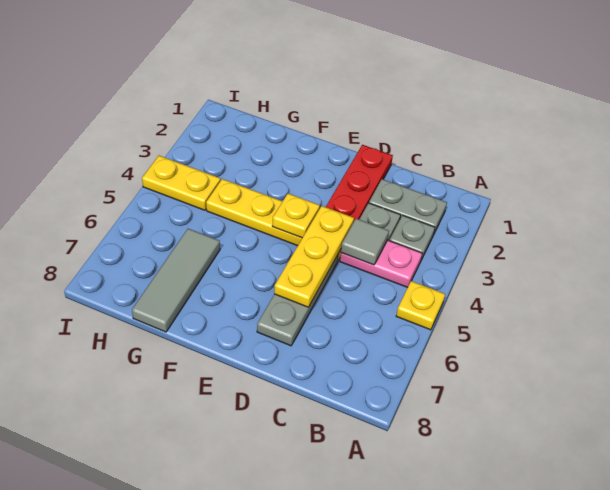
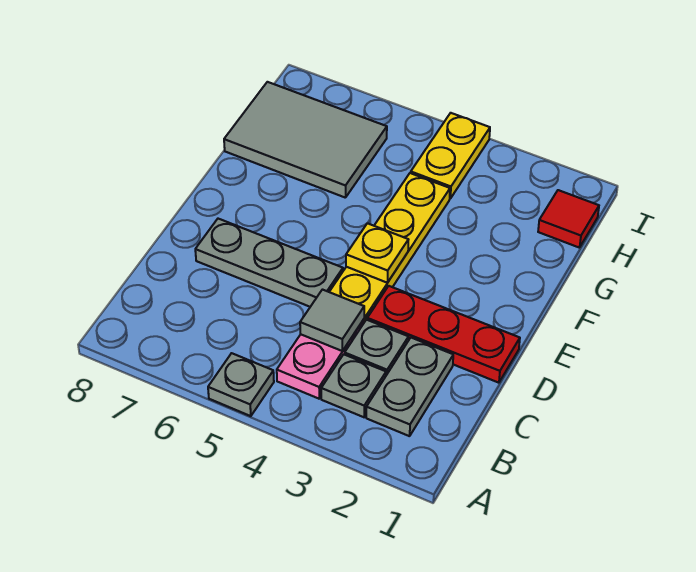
yellow plate A5 level 1 -> grey plate A5 level 1
yellow plate D4:D6 level 2 -> none
grey tile G6:G8 level 1 -> grey tile G6:H8 level 1
none -> red tile H1 level 1

